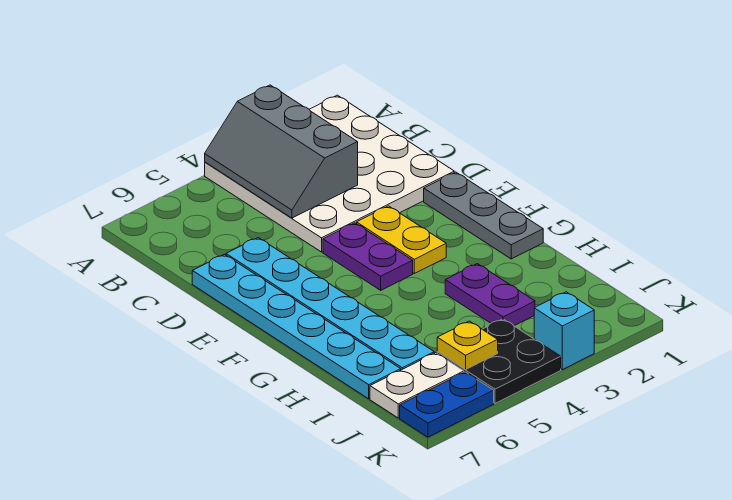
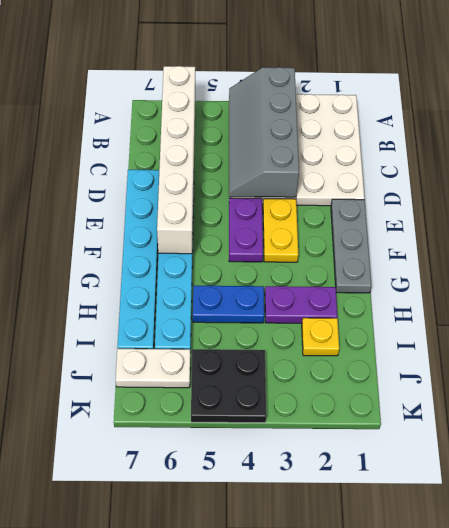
grey slope A3:C4 level 2 top 3 -> grey slope A3:D4 level 2 top 3
none -> white brick A6:F6 level 2
purple plate H3:I3 level 1 -> purple plate H2:H3 level 1
yellow plate J5 level 2 -> yellow plate I2 level 1
cyan brick K3 level 1 -> none
blue plate K6:K7 level 1 -> blue plate H4:H5 level 1

